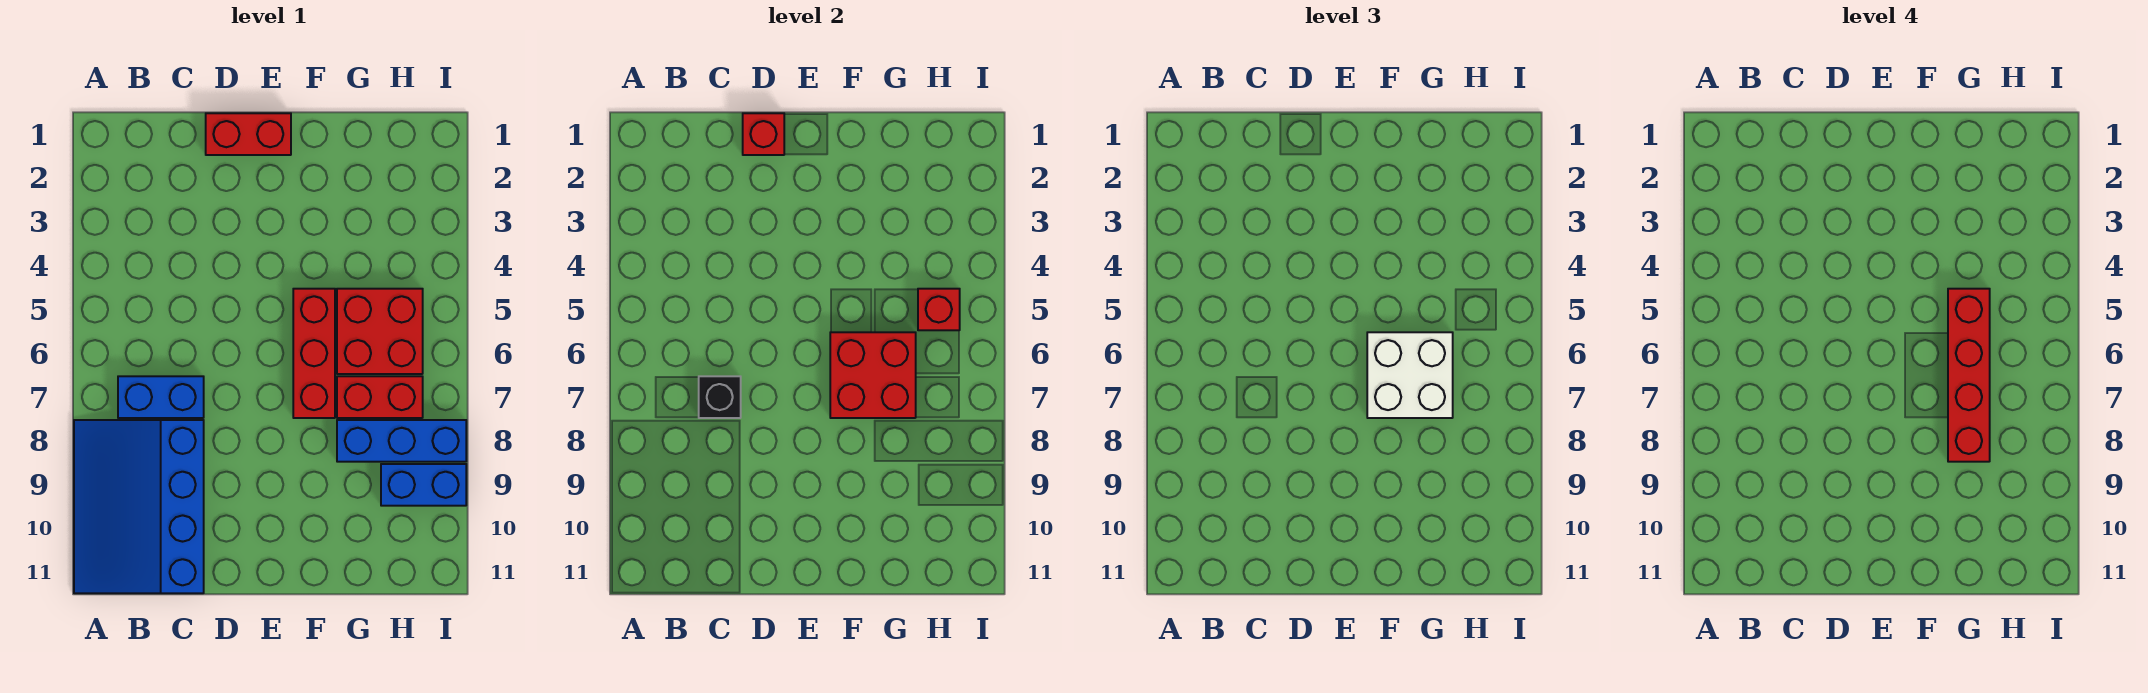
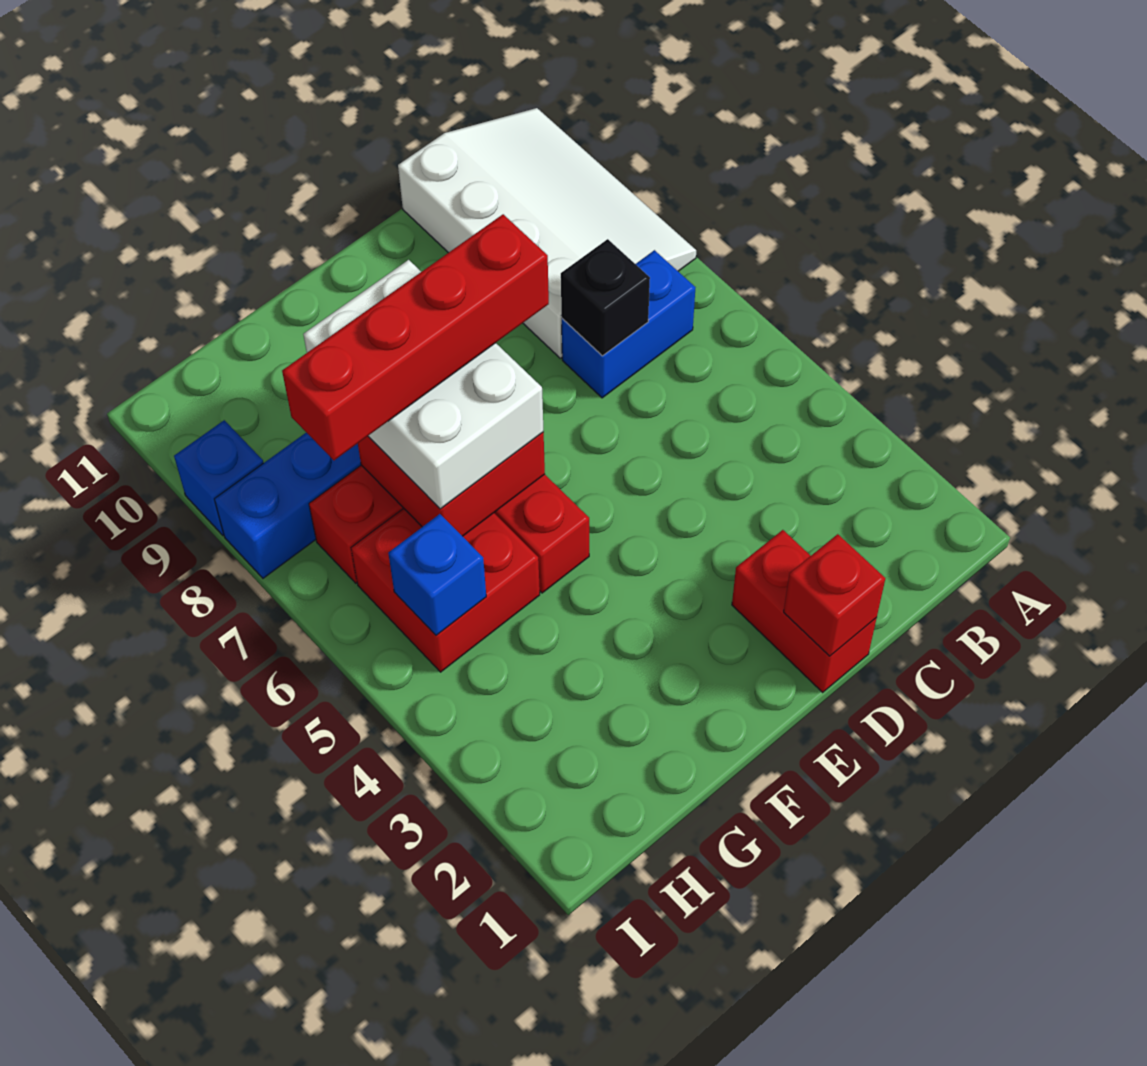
blue slope A8:C11 level 1 top C -> white slope A8:C11 level 1 top C
red brick D1:E1 level 1 -> red brick D1:D2 level 1
white brick F6:G7 level 3 -> white brick F6:G8 level 3
red brick G5:G8 level 4 -> red brick E7:H7 level 4
red brick H5 level 2 -> blue brick H5 level 2
blue brick H9:I9 level 1 -> blue brick I9 level 1

